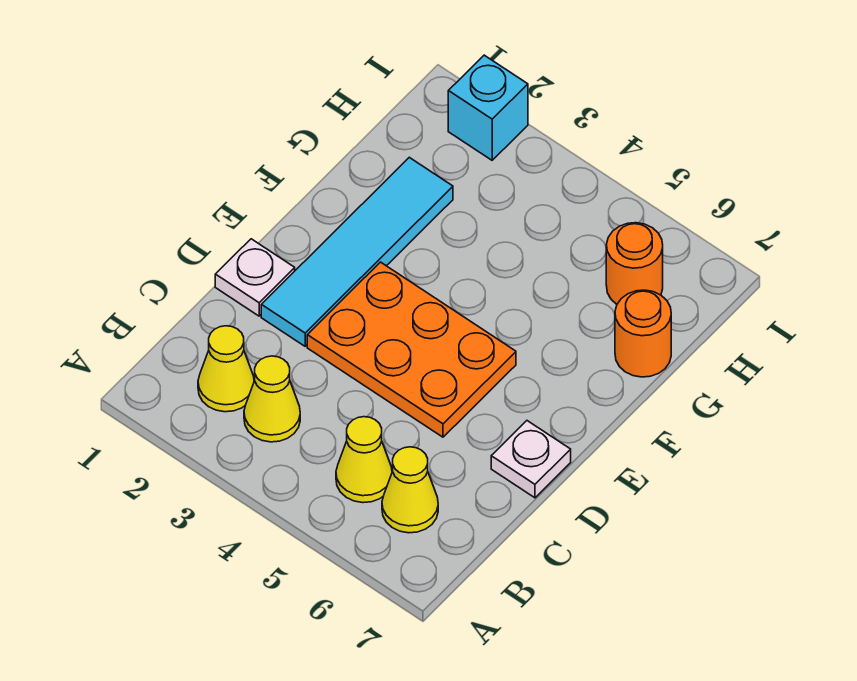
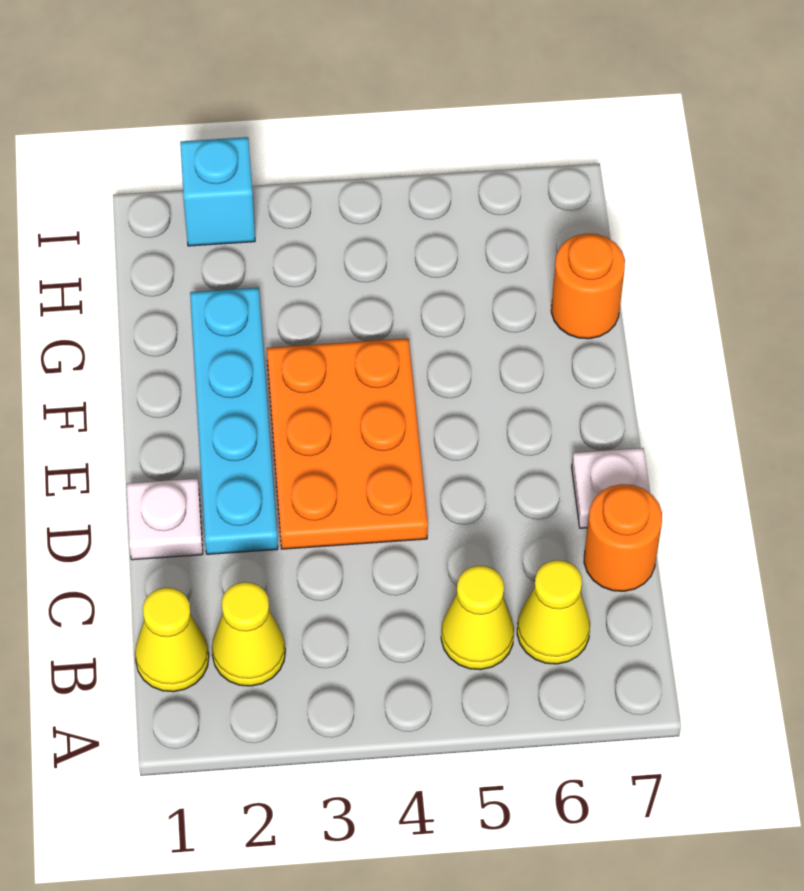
yellow cone B3 level 1 -> yellow cone B1 level 1
cyan tile D2:G2 level 1 -> cyan plate D2:G2 level 1
orange plate D3:E5 level 1 -> orange plate D3:F4 level 1
orange round brick H6 level 1 -> orange round brick C7 level 1

